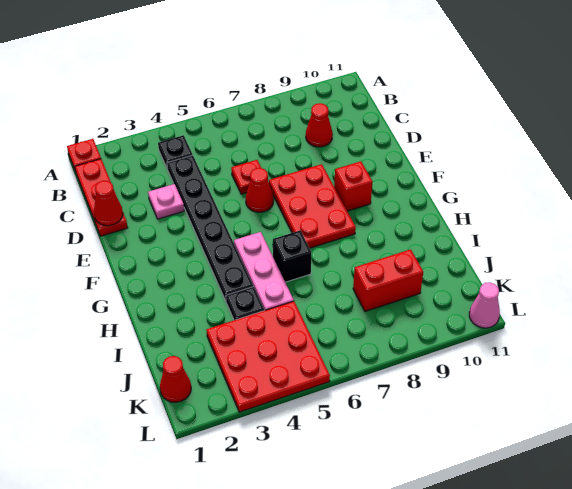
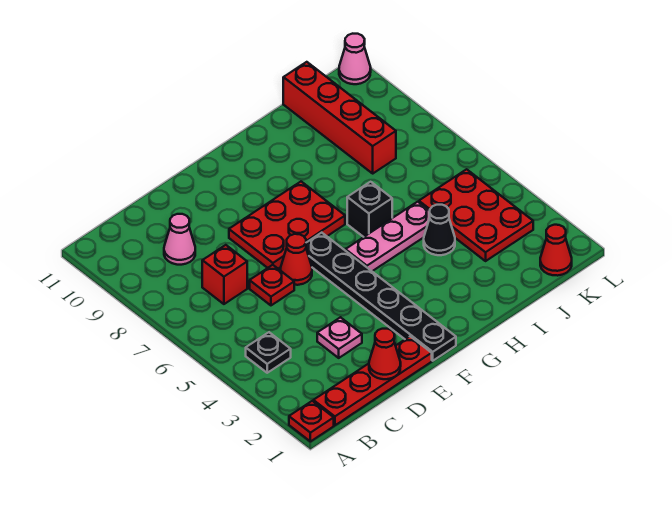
red plate B1:D1 level 1 -> red plate B1:E1 level 1
black plate C4:H4 level 1 -> black plate F1:F6 level 1
red cone C9 level 1 -> pink cone C9 level 1
red brick F9 level 1 -> red brick C7 level 1
black plate I4 level 1 -> black cone I4 level 1
red plate J3:L5 level 1 -> red plate J3:K5 level 1
red brick J8:J9 level 1 -> red brick J8:J11 level 1

